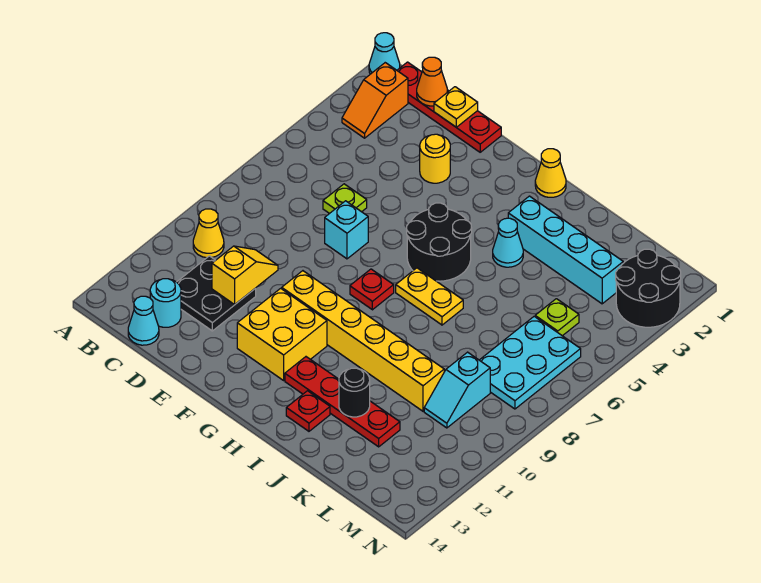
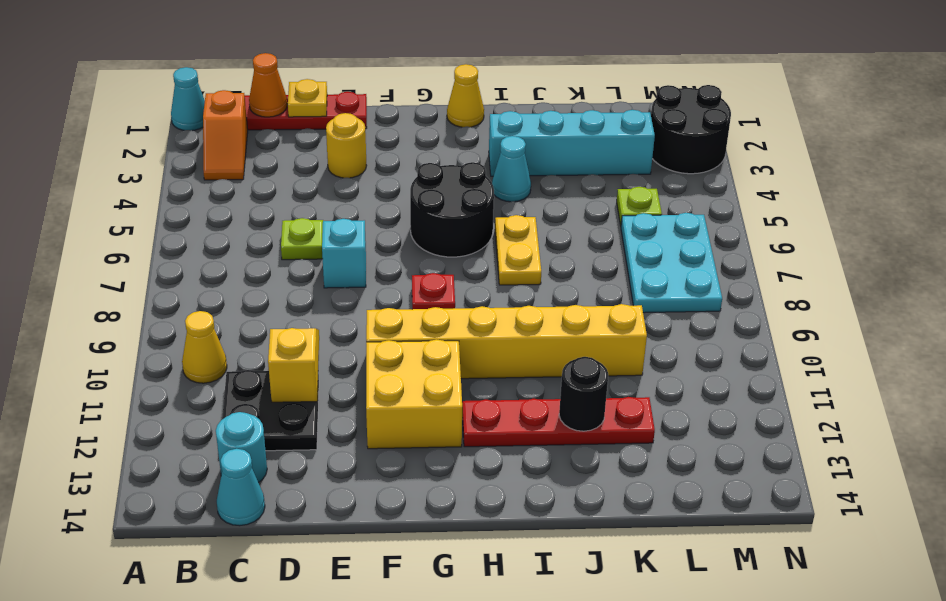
yellow plate H7:I7 level 1 -> yellow plate I6:I7 level 1
red plate I13 level 1 -> none
cyan slope L9:L10 level 1 top 9 -> none

